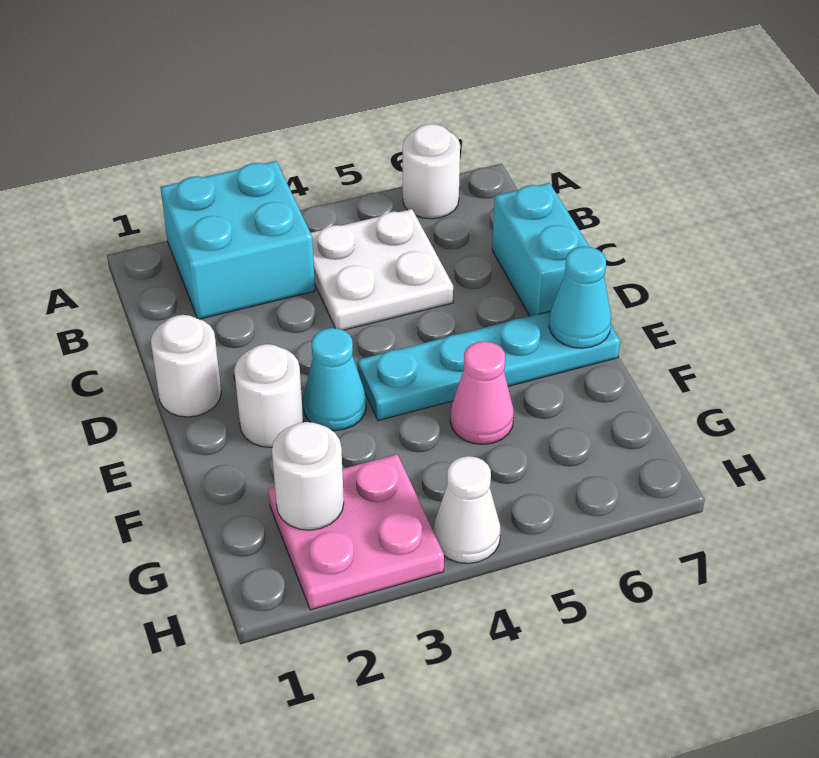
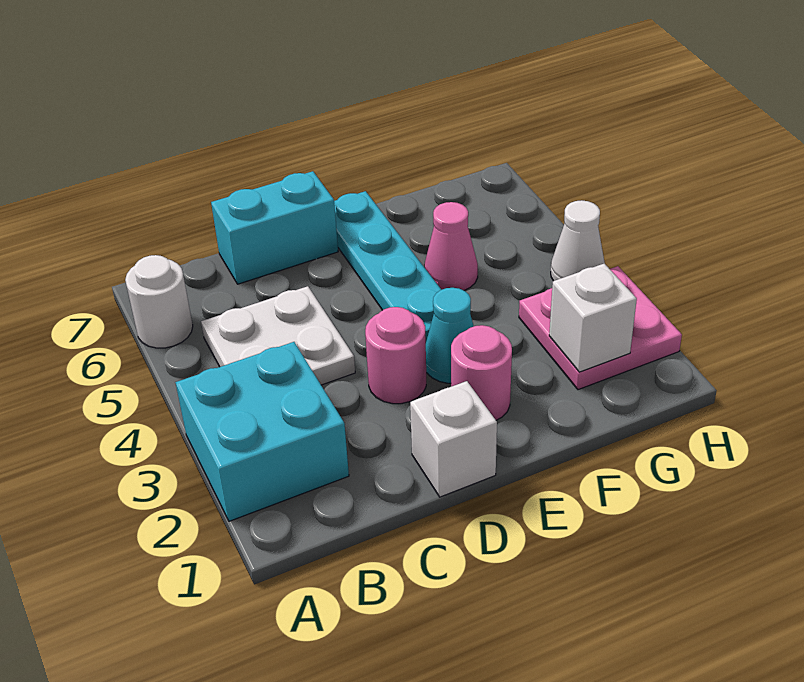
white round brick D1 level 1 -> white brick D1 level 1
none -> pink round brick D3 level 1
white round brick E2 level 1 -> pink round brick E2 level 1
cyan cone E7 level 2 -> none
white round brick G2 level 2 -> white brick G2 level 2

